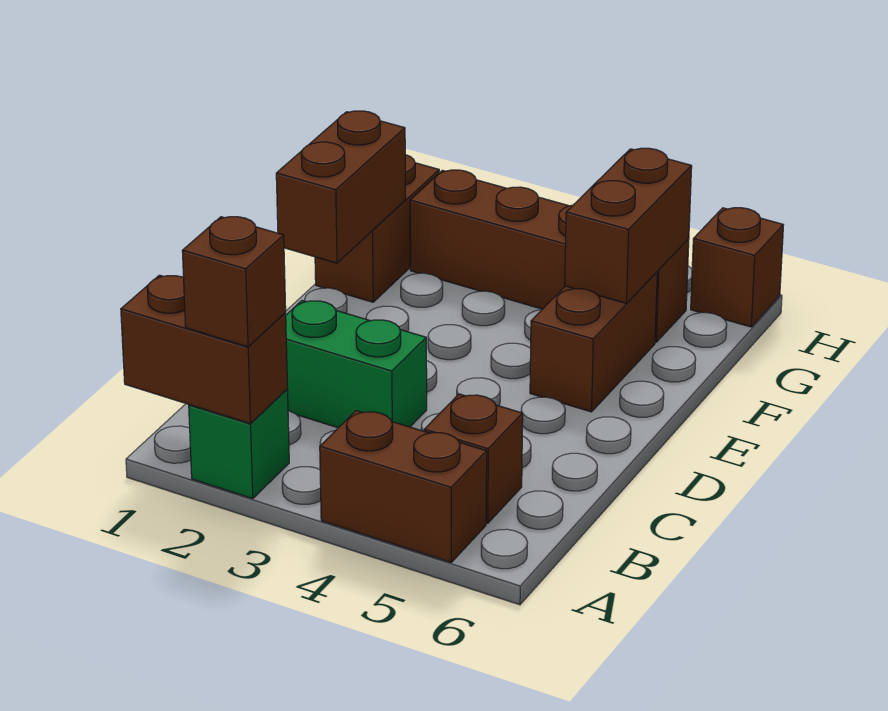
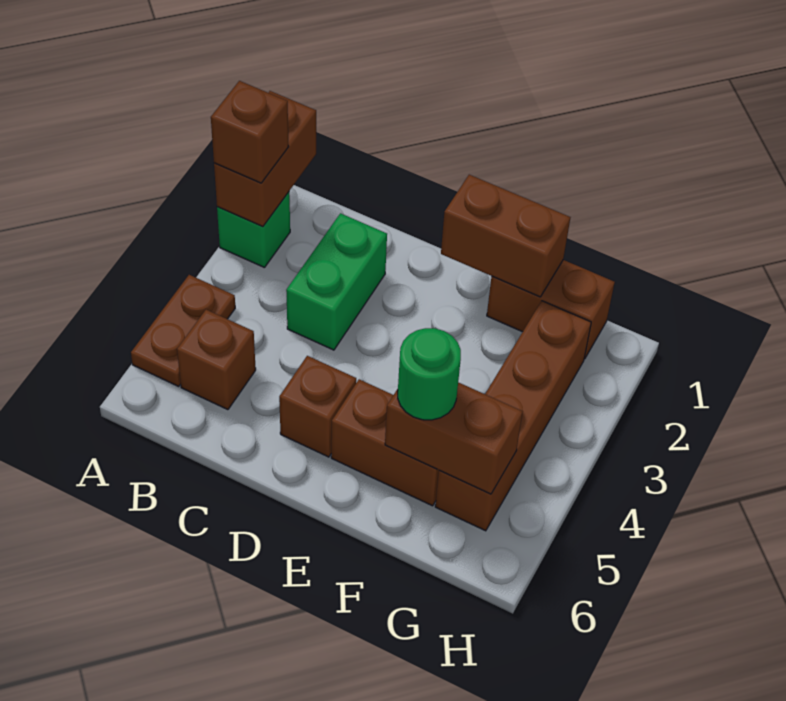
brown brick A4:A5 level 1 -> brown plate A4:A5 level 1
none -> green round brick F5 level 3
brown brick H6 level 1 -> brown brick D5 level 1

